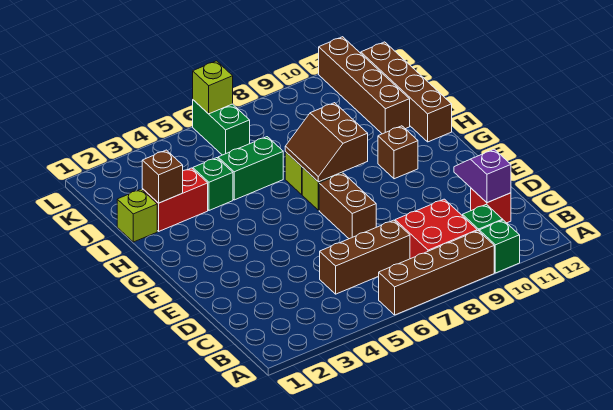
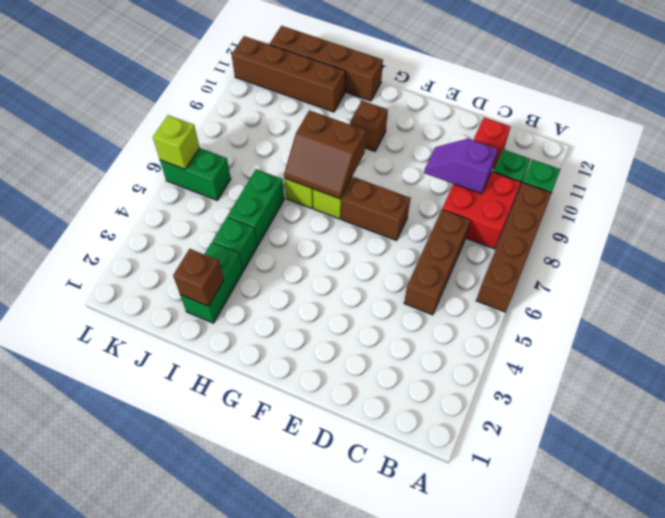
purple slope C11:D11 level 2 top C -> purple slope C9:D9 level 2 top C
lime brick I1 level 1 -> none
red brick I2:I3 level 1 -> green brick I2:I3 level 1

